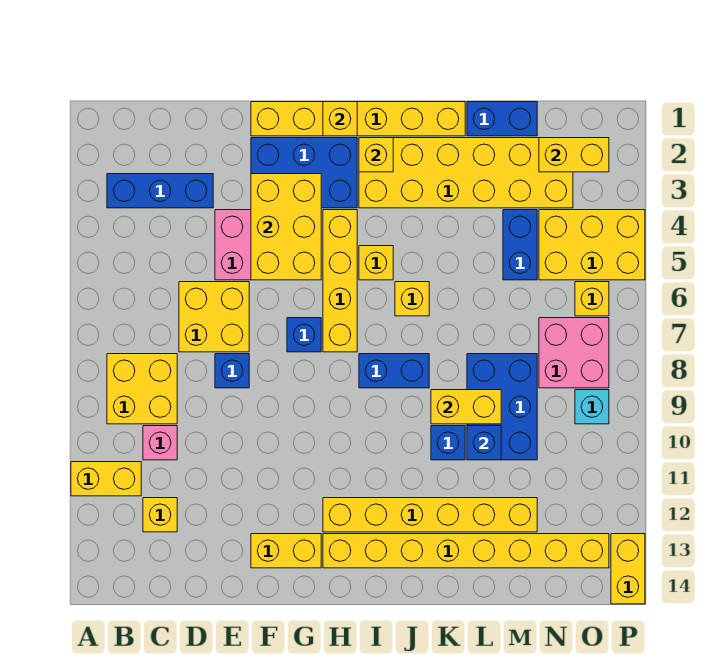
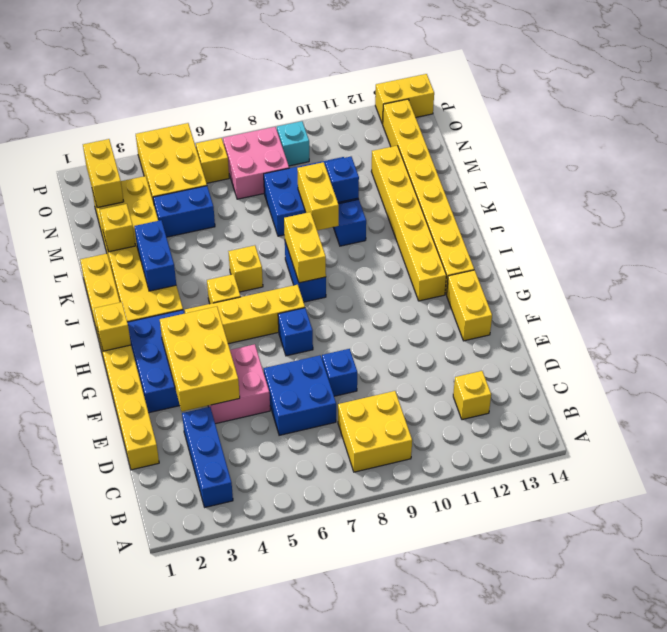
yellow brick A11:B11 level 1 -> yellow brick I8:J8 level 2
pink brick C10 level 1 -> none
yellow brick D6:E7 level 1 -> blue brick D6:E7 level 1
yellow brick F1:K1 level 1 -> yellow brick D1:K1 level 1
yellow brick F3:G5 level 2 -> yellow brick E3:G4 level 2
yellow brick I2 level 2 -> yellow brick L2 level 2
blue brick L1:M1 level 1 -> blue brick J3:K3 level 2

